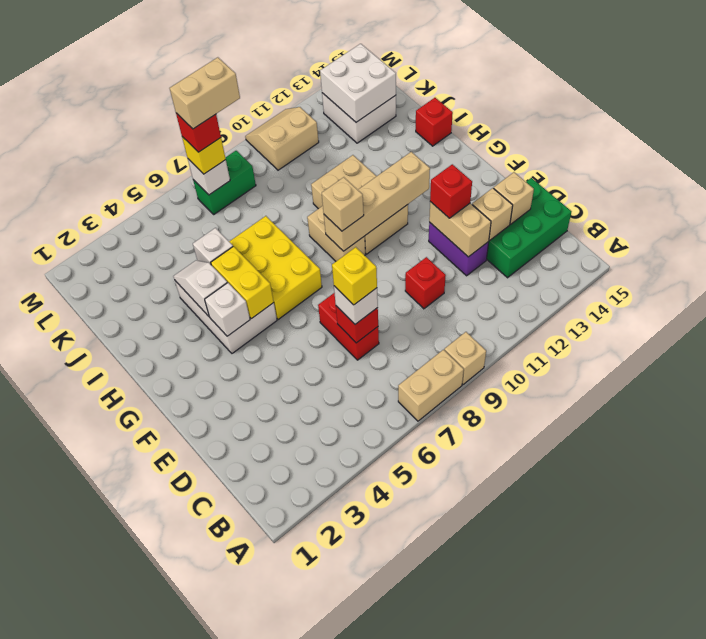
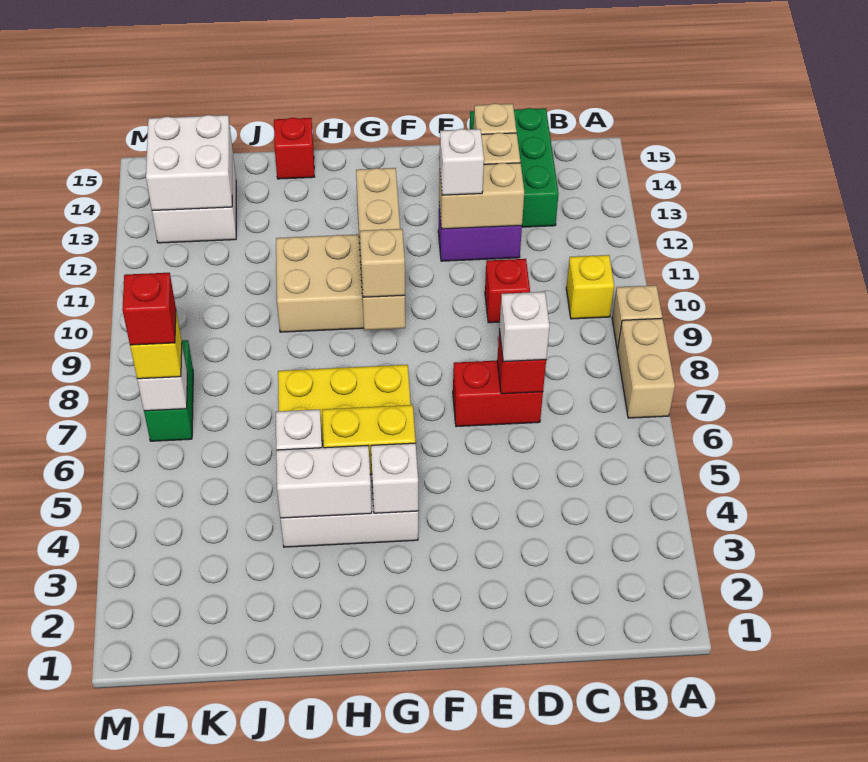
yellow brick D7 level 4 -> yellow brick B10 level 1
red brick E12 level 3 -> white brick E12 level 3
tan brick G9:H9 level 1 -> none
white slope H4:I4 level 2 top H -> white brick H4:I4 level 2
tan brick L7:L8 level 5 -> none
tan slope L10:M11 level 1 top L -> none

